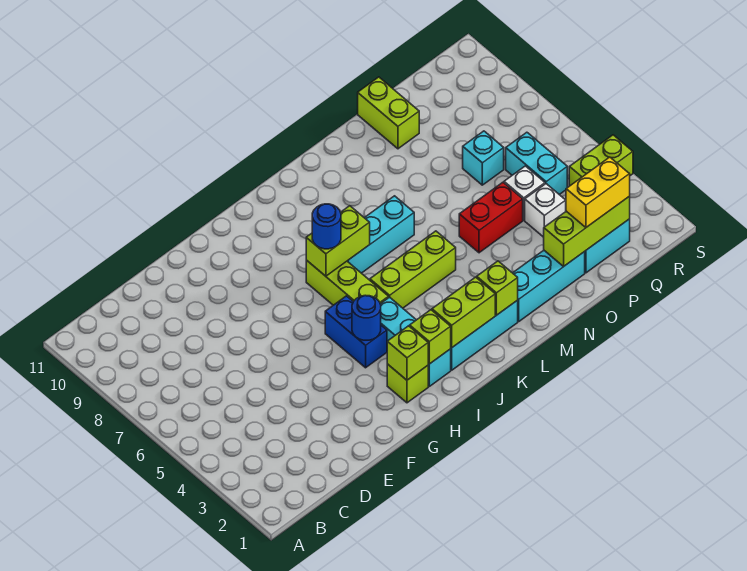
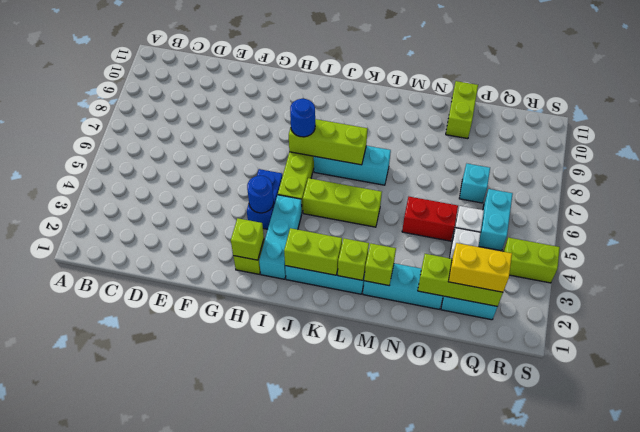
lime brick I2 level 2 -> lime brick M2 level 2
lime brick I7:J7 level 2 -> lime brick I7:K7 level 2

